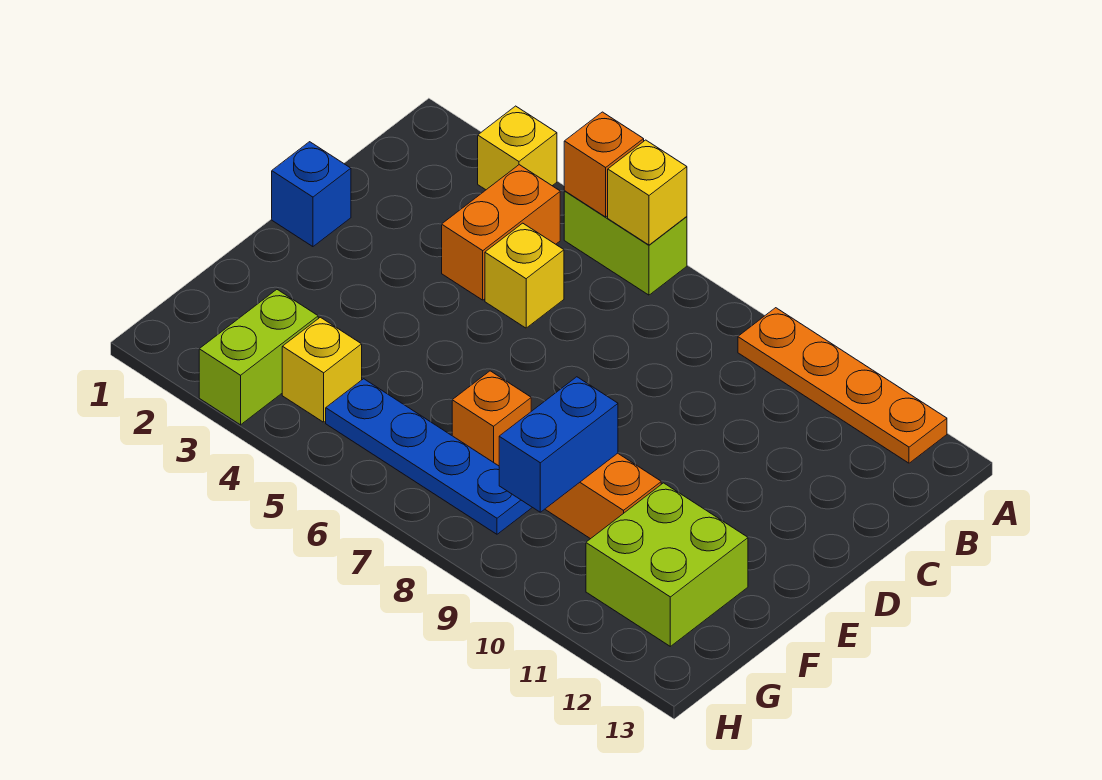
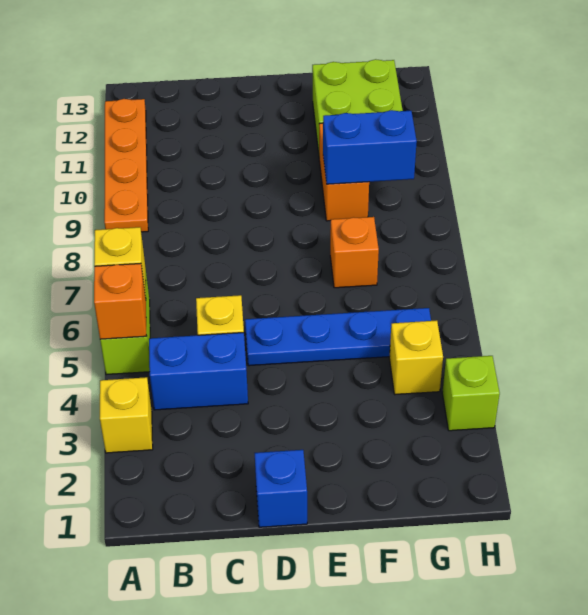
orange brick B4:C4 level 1 -> blue brick B4:C4 level 1
lime brick G3:H3 level 1 -> lime brick H3 level 1
blue plate G5:G8 level 1 -> blue plate D5:G5 level 1

